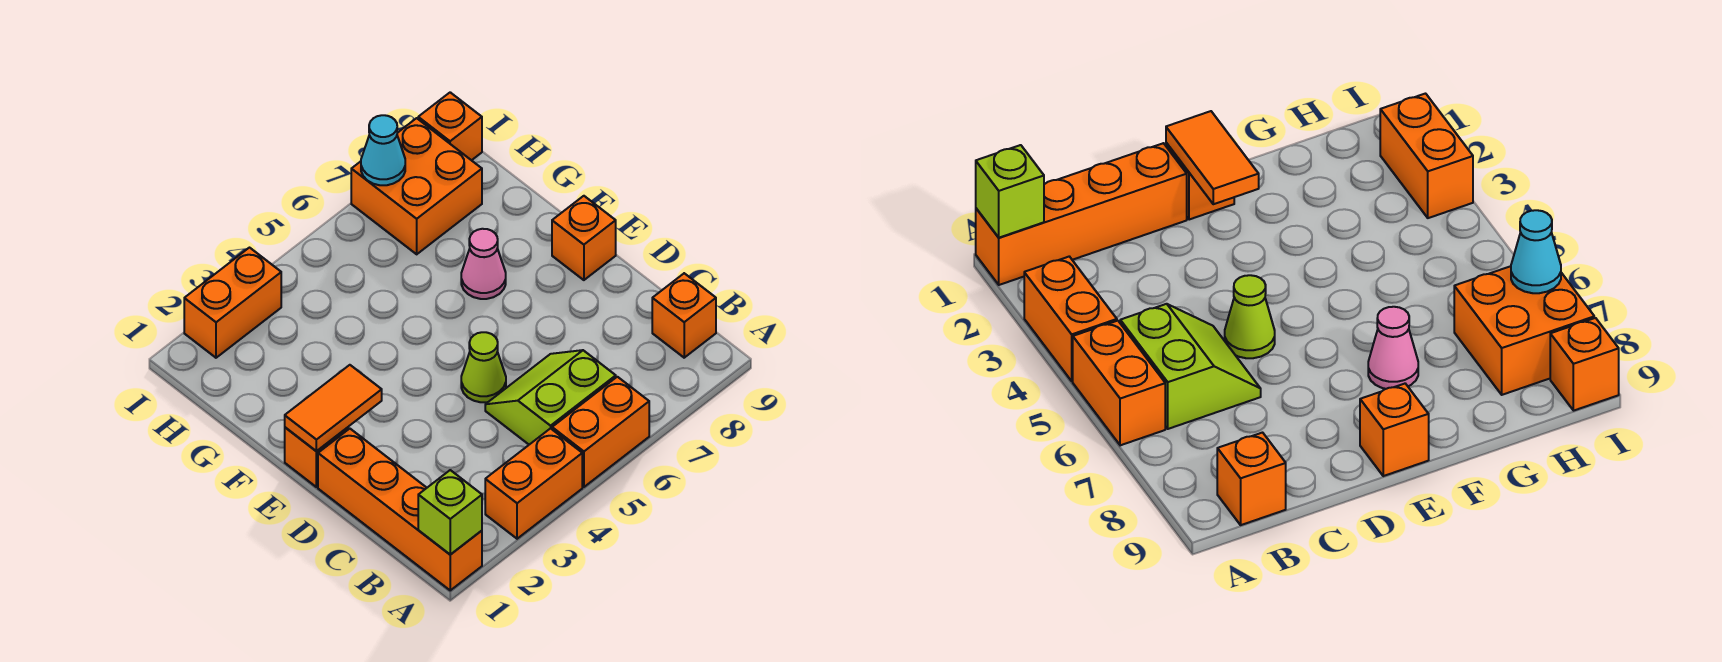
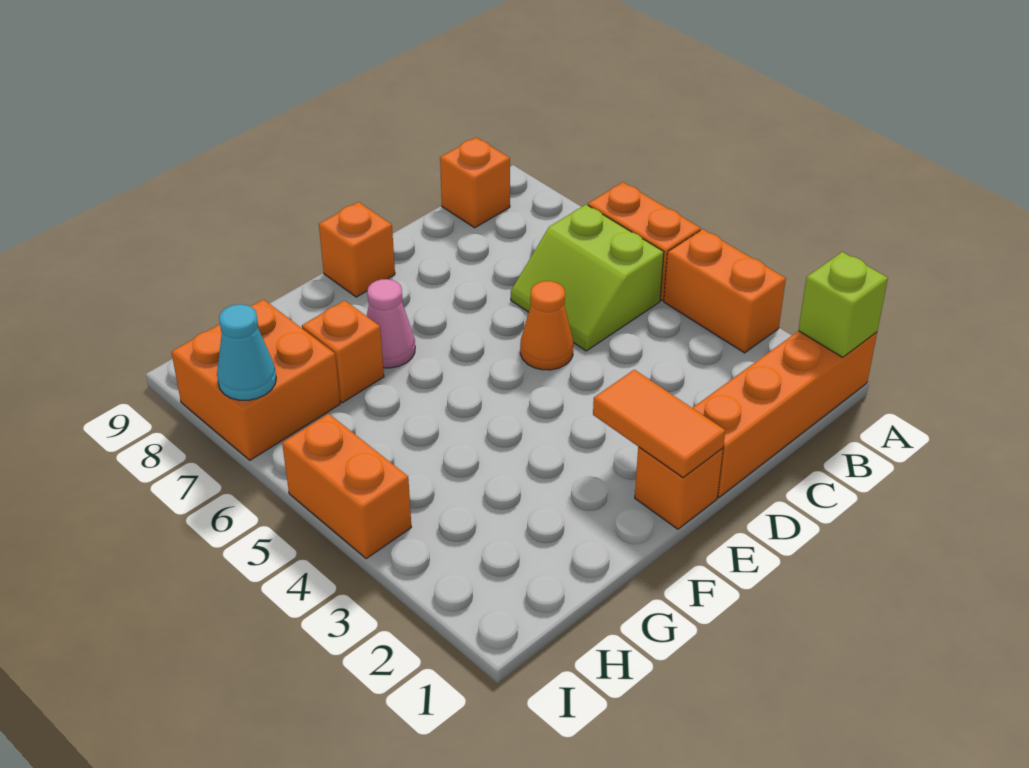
lime cone D5 level 1 -> orange cone D5 level 1
orange brick I2:I3 level 1 -> orange brick I4:I5 level 1
orange brick I9 level 1 -> orange brick G7 level 1

